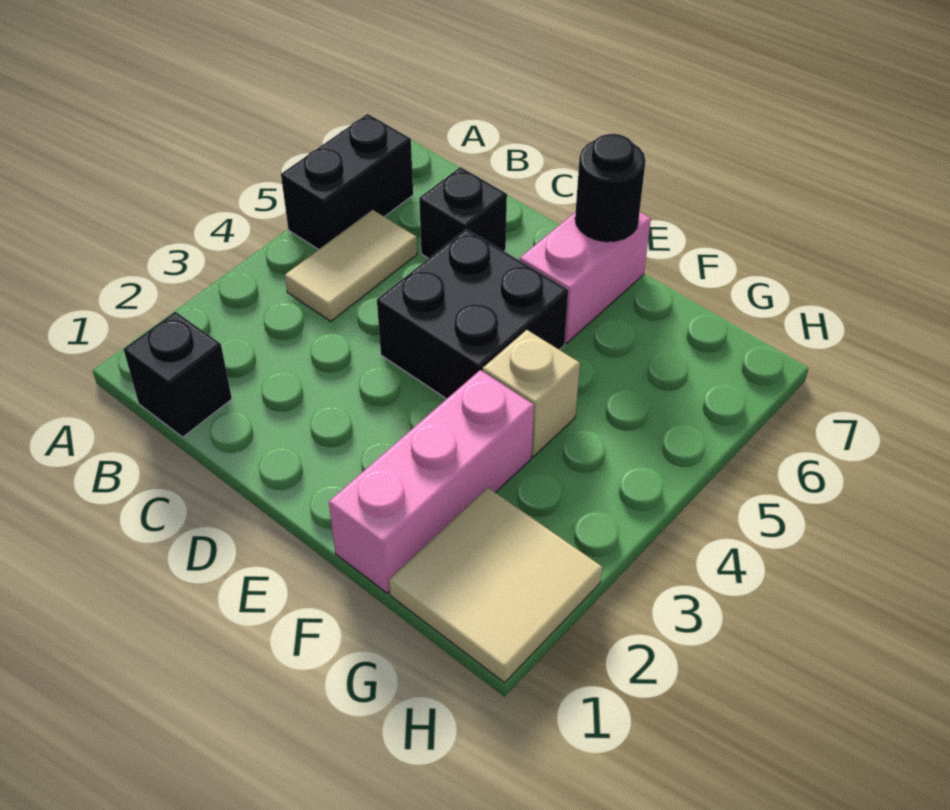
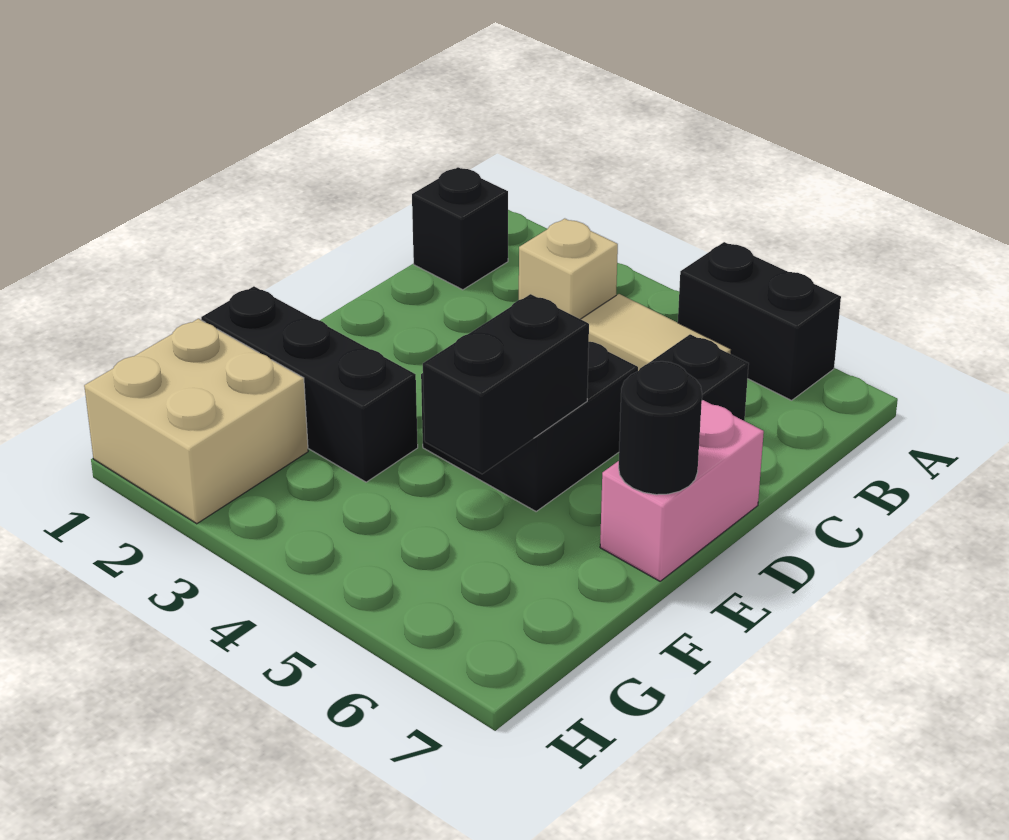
none -> black brick E5:F5 level 2
pink brick E6:E7 level 1 -> pink brick D7:E7 level 1
pink brick F1:F3 level 1 -> black brick F1:F3 level 1
tan brick F4 level 1 -> tan brick B3 level 1
tan tile G1:H2 level 1 -> tan brick G1:H2 level 1

